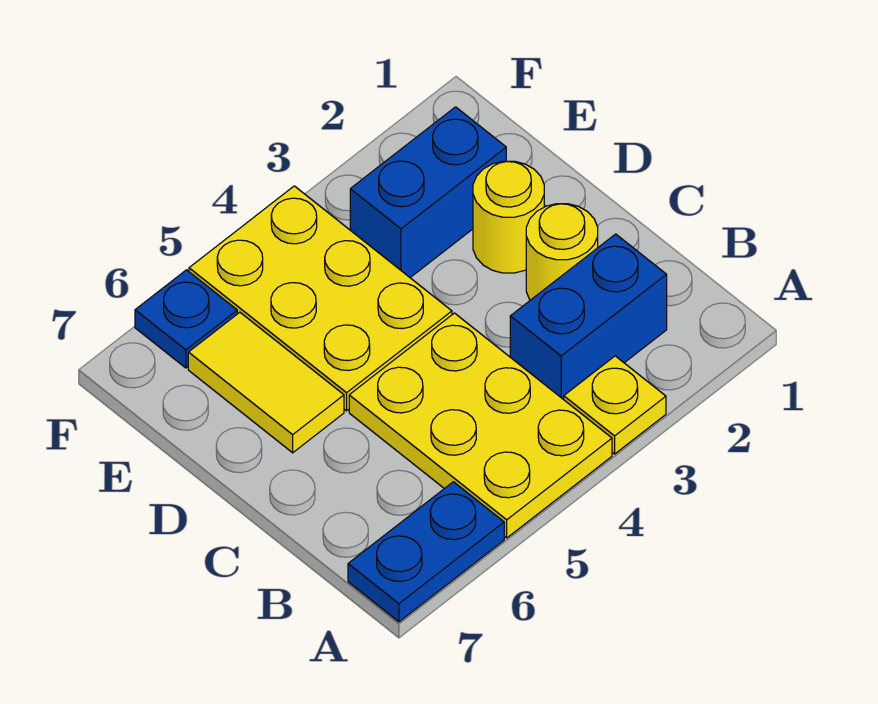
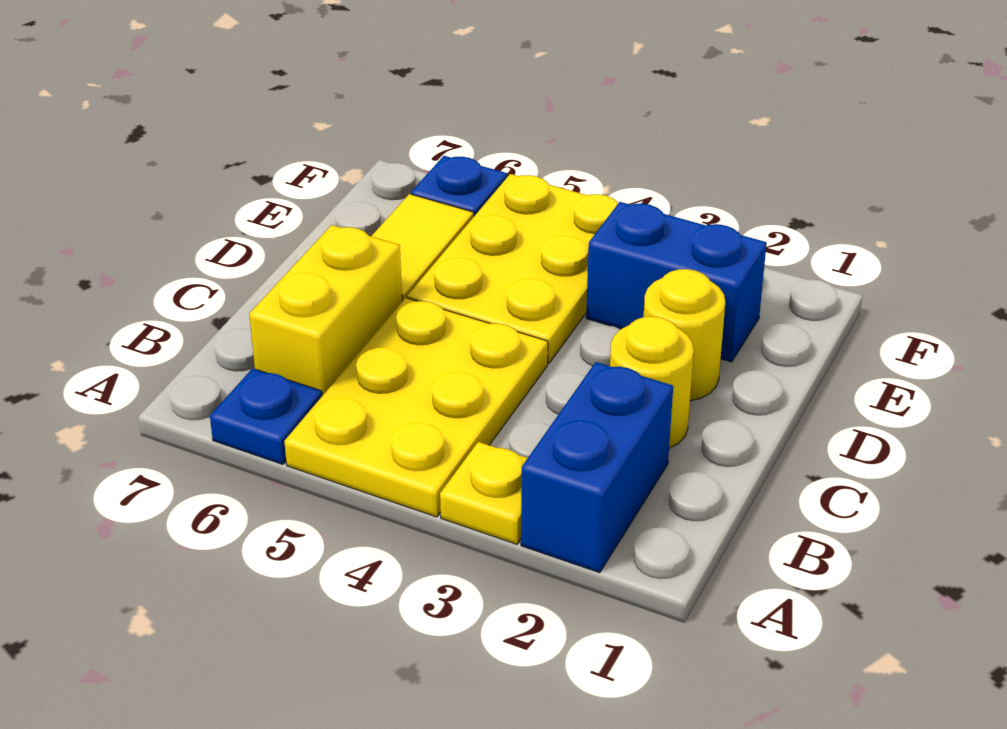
blue plate A6:A7 level 1 -> blue plate A6 level 1
blue brick B2:B3 level 1 -> blue brick A2:B2 level 1
none -> yellow brick B6:C6 level 1

